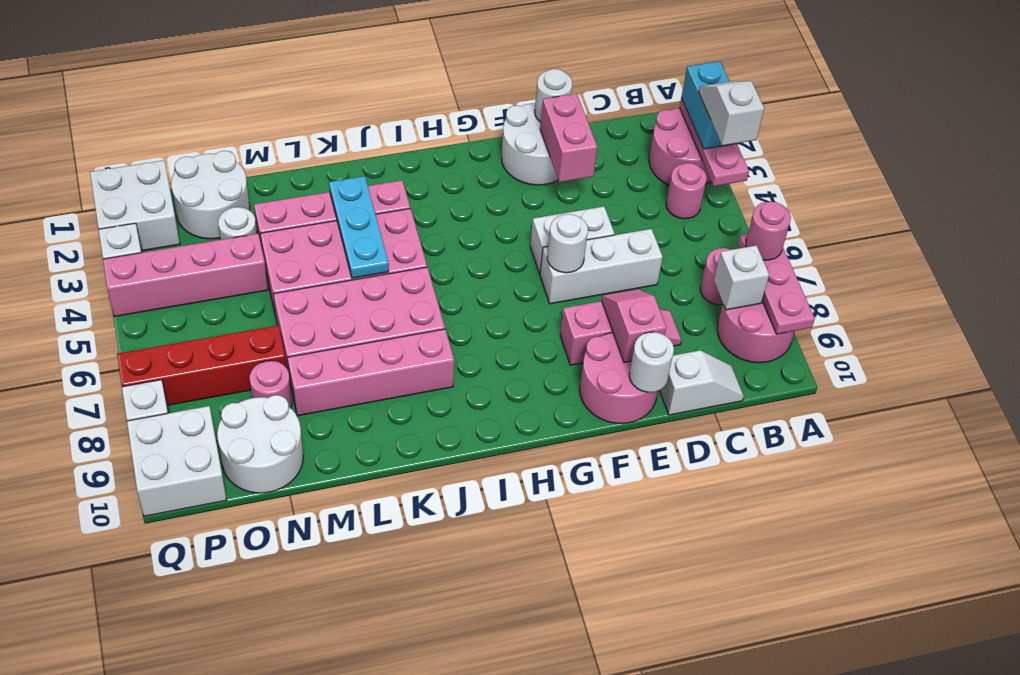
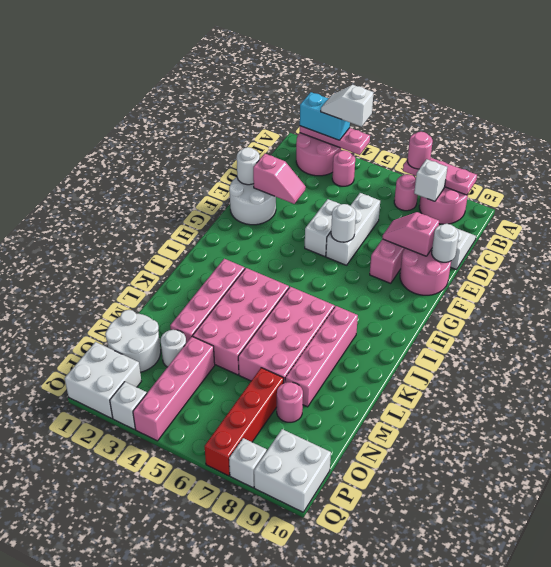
pink brick E2:E3 level 2 -> pink slope E2:E3 level 2 top 2
cyan plate K3:K5 level 2 -> none
white round brick N9:O10 level 1 -> none

